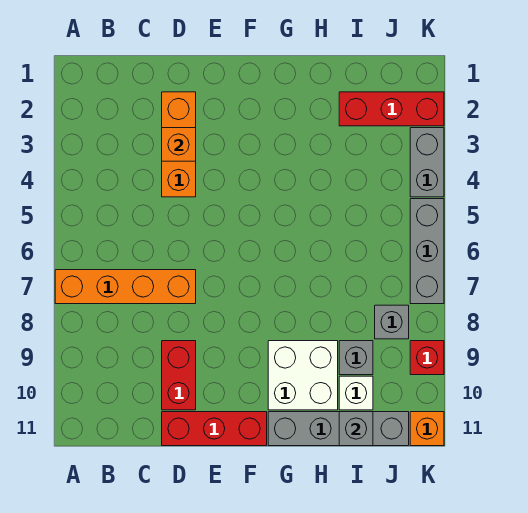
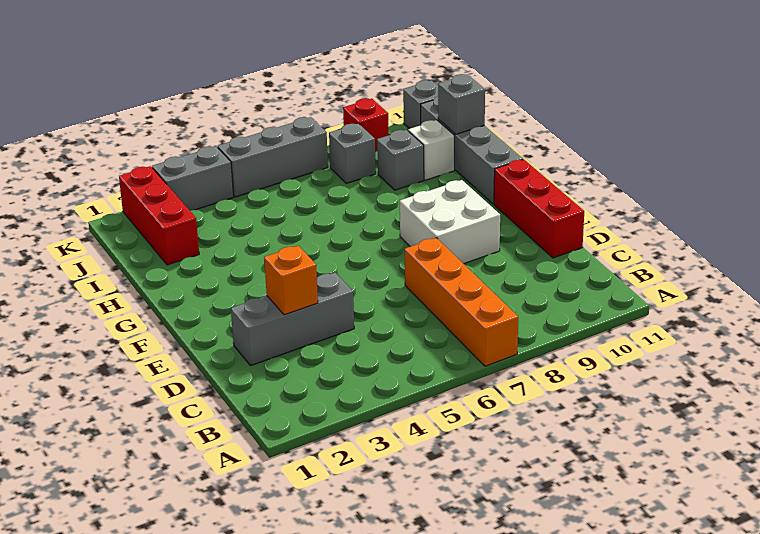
orange brick D2:D4 level 1 -> grey brick D2:D4 level 1
red brick D9:D10 level 1 -> none
white brick G9:H10 level 1 -> white brick E8:F9 level 1
orange brick K11 level 1 -> grey brick K11 level 1

